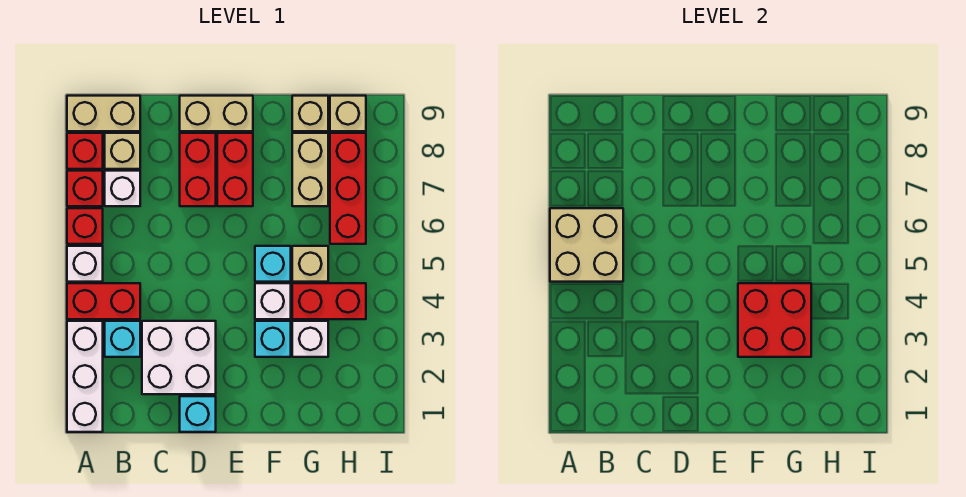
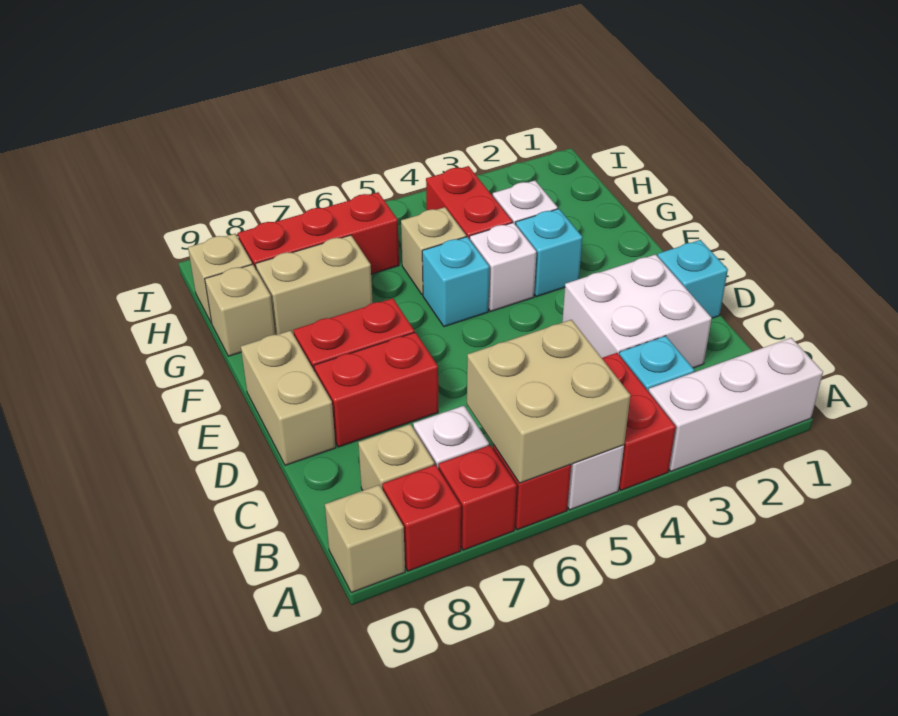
tan brick A9:B9 level 1 -> tan brick A9 level 1
red brick F3:G4 level 2 -> none

